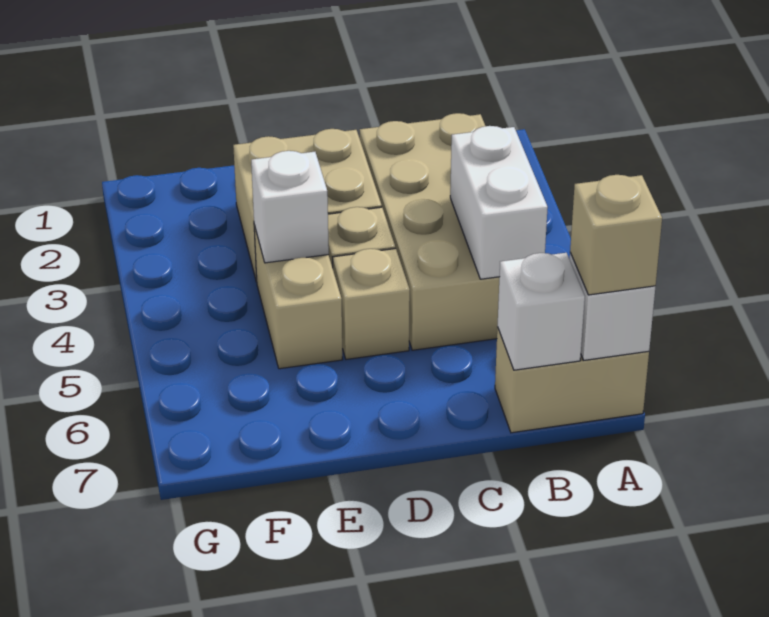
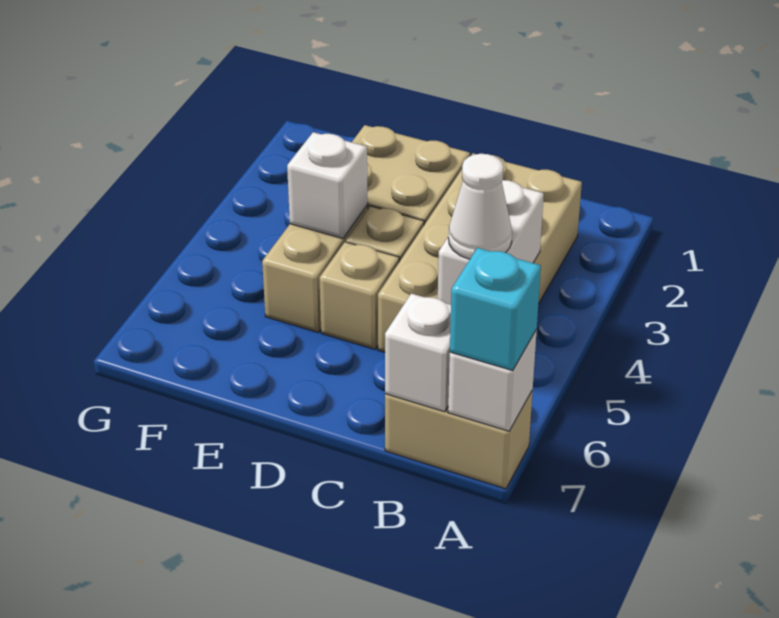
tan brick A7 level 3 -> cyan brick A7 level 3
none -> white cone B5 level 3

